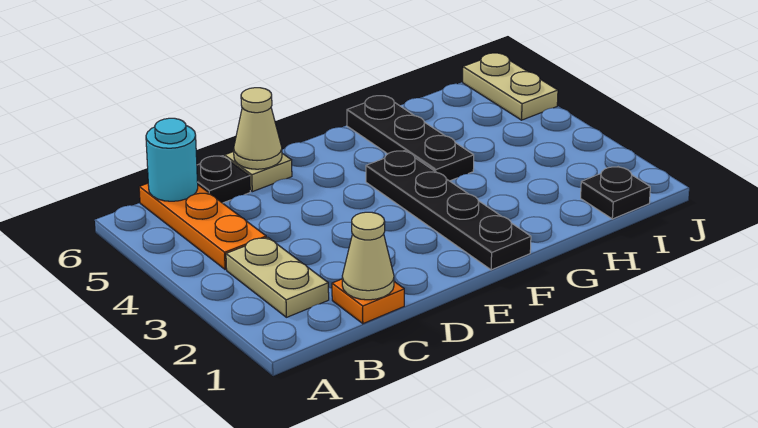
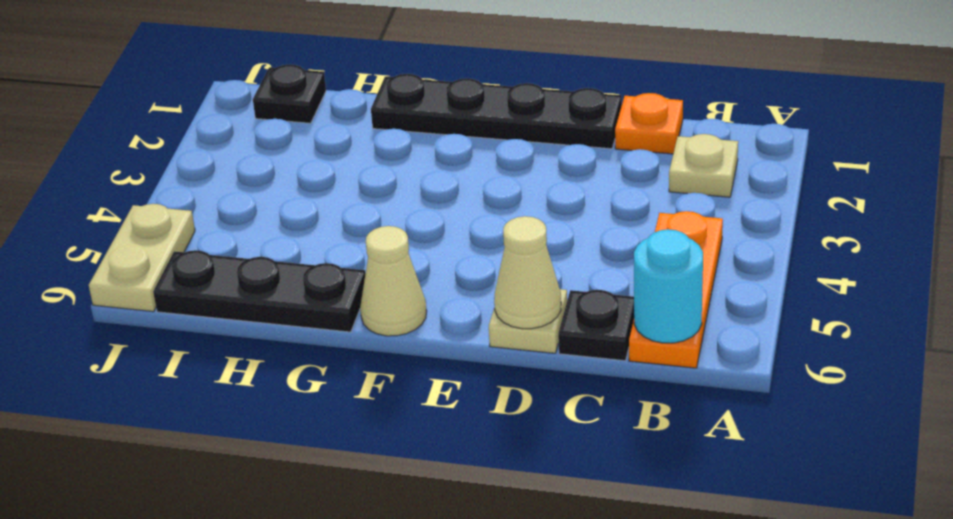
tan plate B2:B3 level 1 -> tan plate B2 level 1
tan cone C1 level 2 -> tan cone F6 level 1
black plate F1:F4 level 1 -> black plate D1:G1 level 1
black plate G4:G6 level 1 -> black plate G6:I6 level 1

